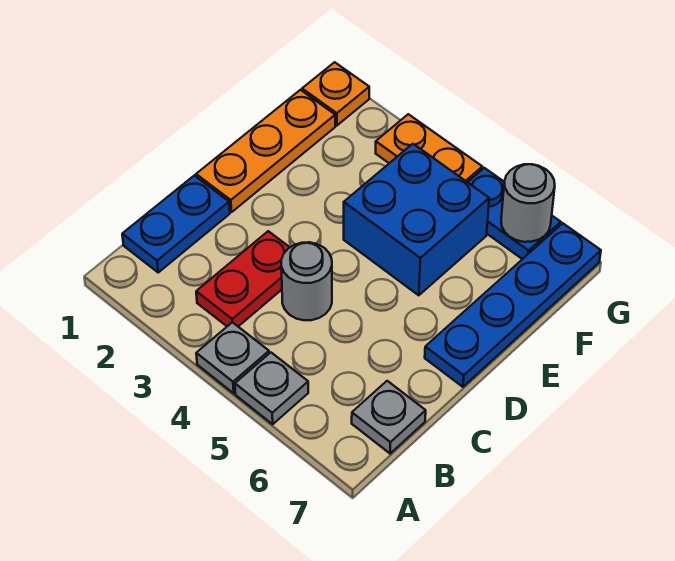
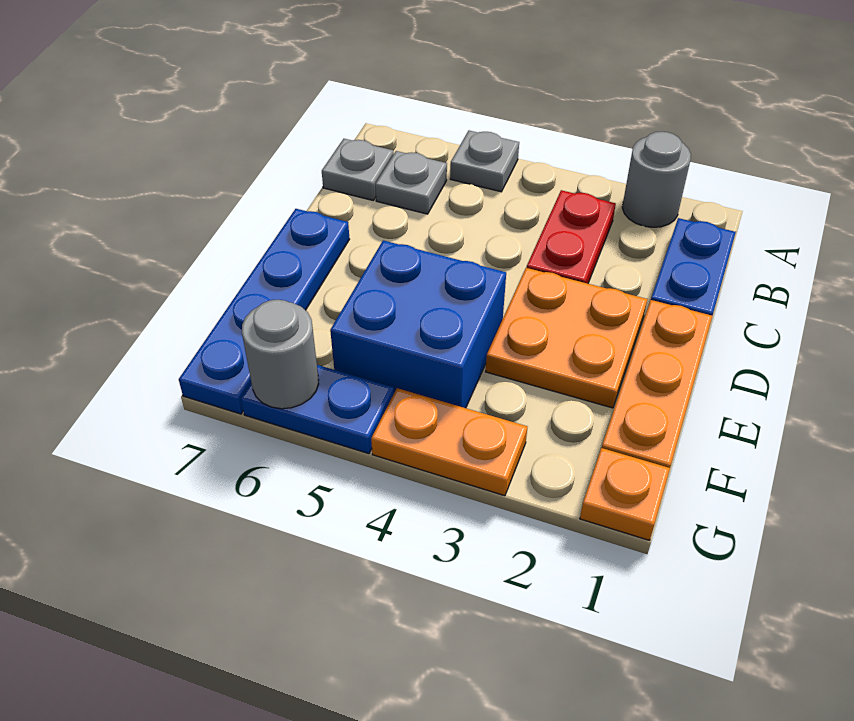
grey plate A4 level 1 -> grey plate B6 level 1
grey round brick C4 level 1 -> grey round brick A2 level 1
none -> orange plate D2:E3 level 1

